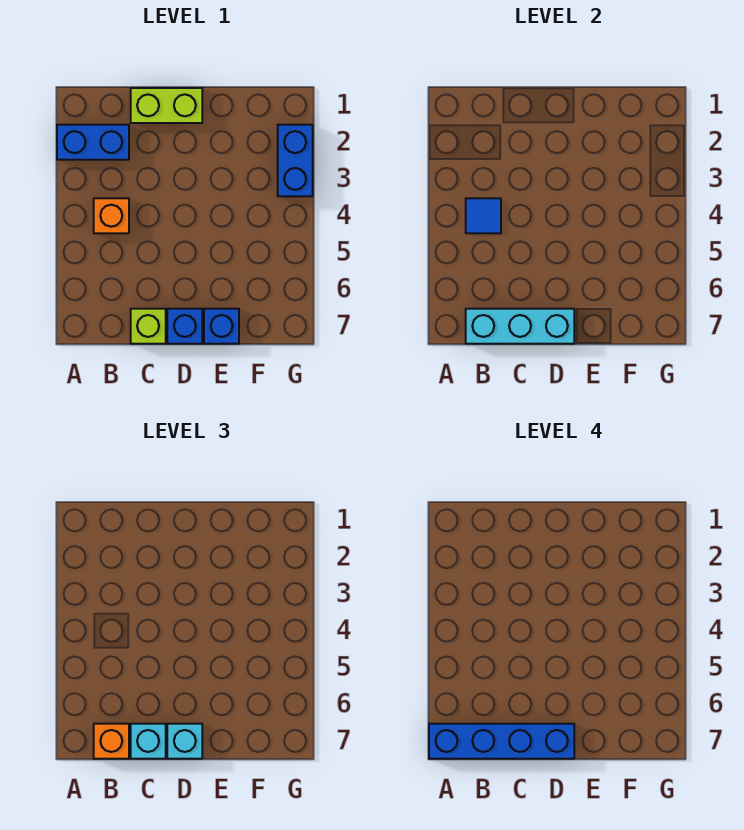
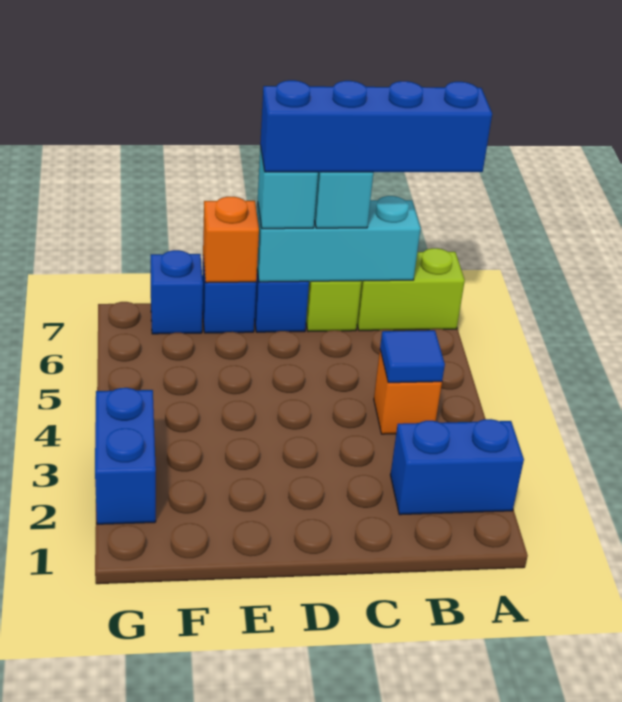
orange brick B7 level 3 -> orange brick E7 level 2
lime brick C1:D1 level 1 -> lime brick A7:B7 level 1
none -> blue brick F7 level 1

